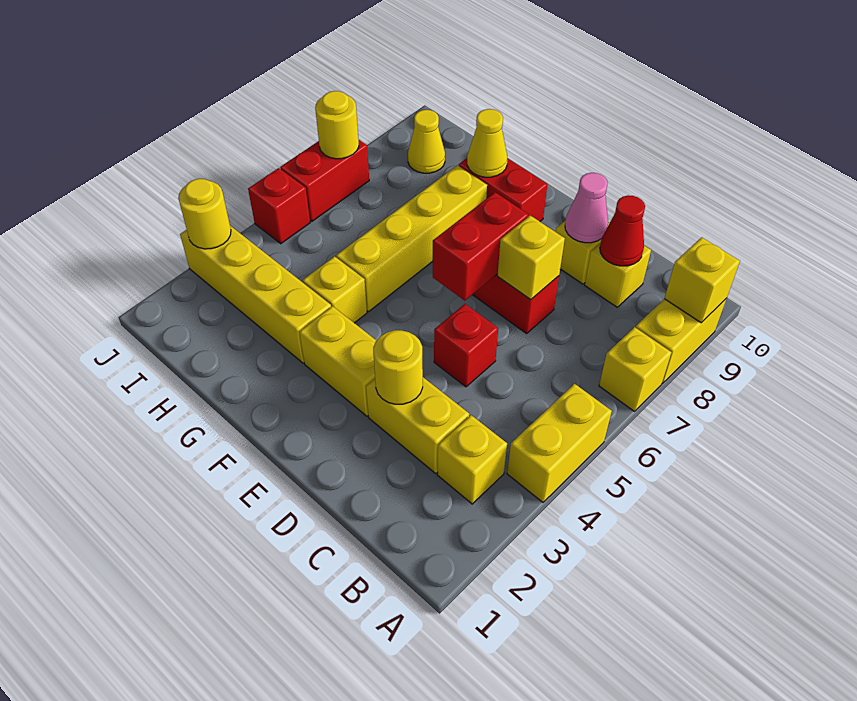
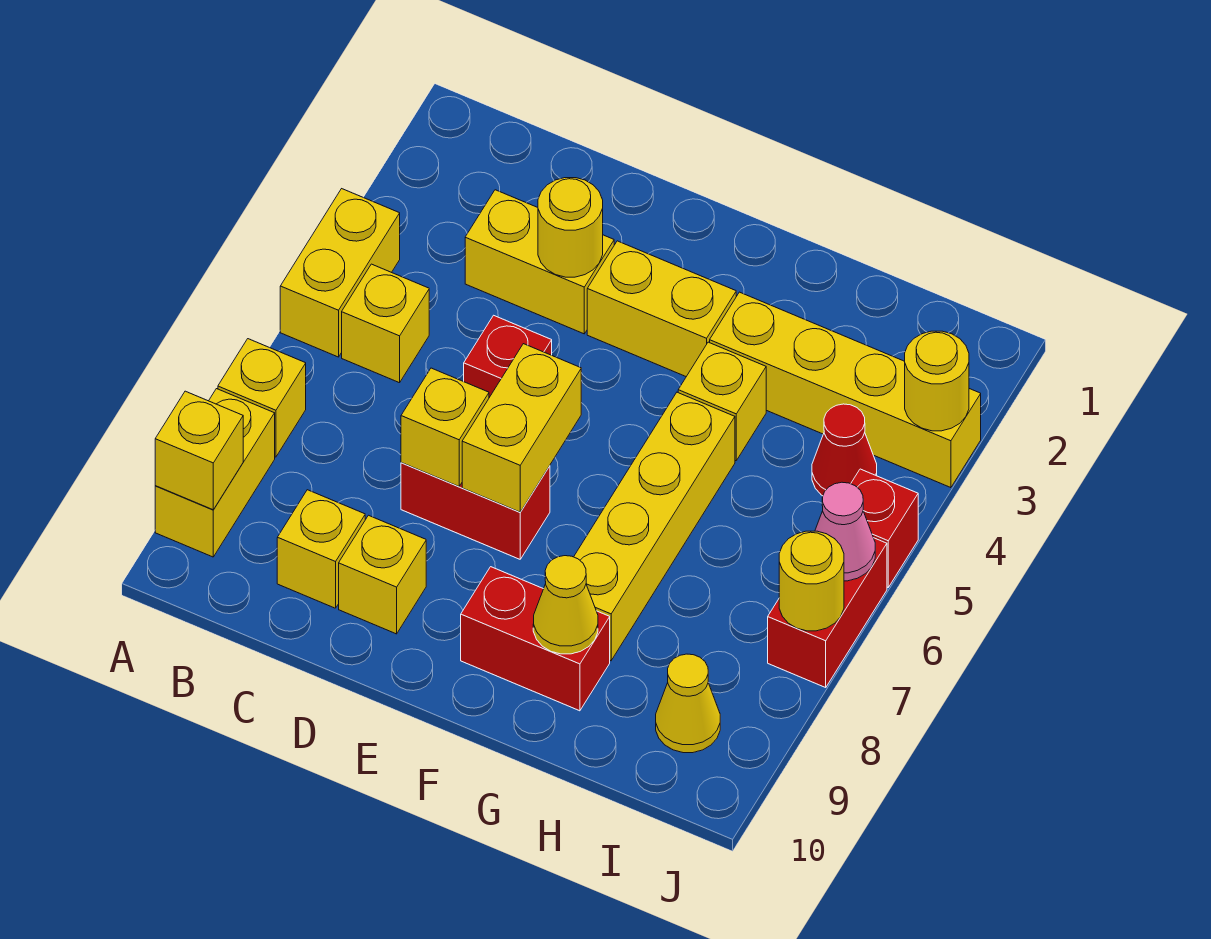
yellow brick B3 level 1 -> yellow brick B5 level 1
red cone C9 level 2 -> red cone I4 level 1
pink cone D9 level 2 -> pink cone J6 level 2
red brick E6:E7 level 2 -> yellow brick E6:E7 level 2

